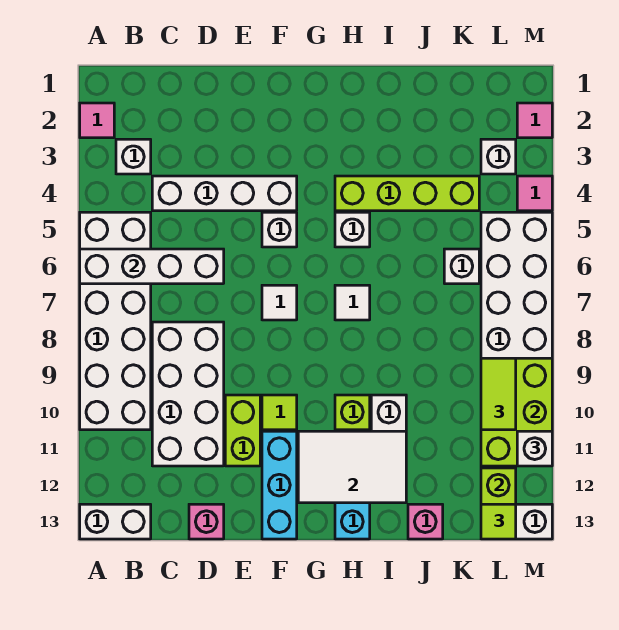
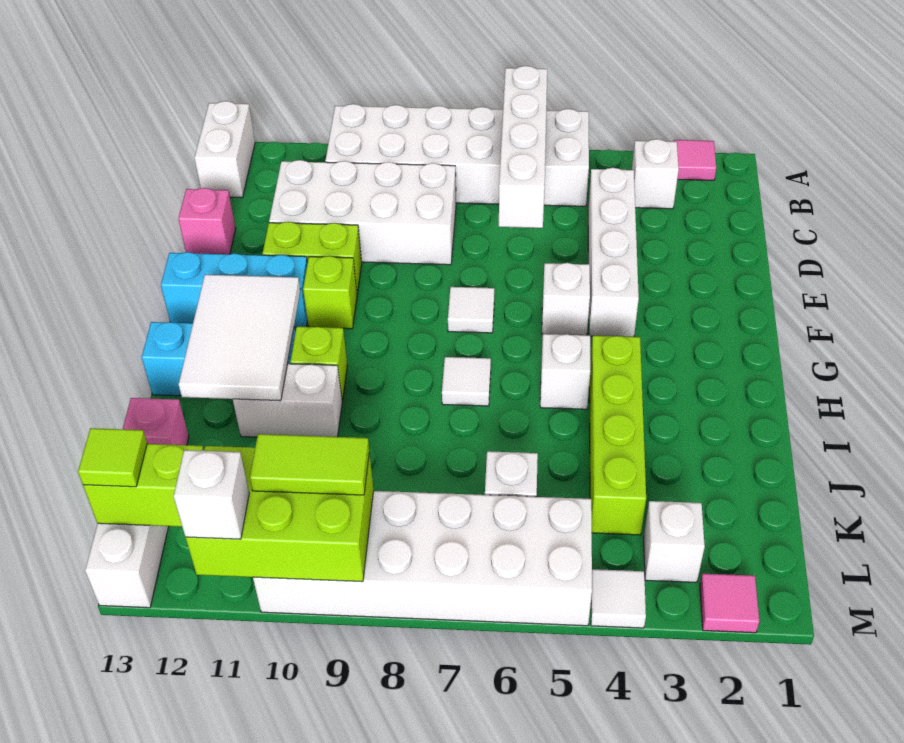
lime tile F10 level 1 -> lime brick F10 level 1
pink tile M4 level 1 -> white tile M4 level 1

